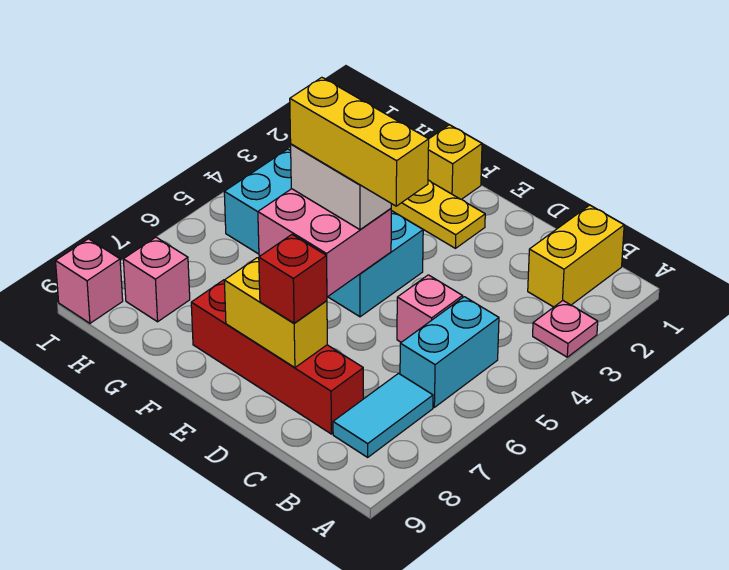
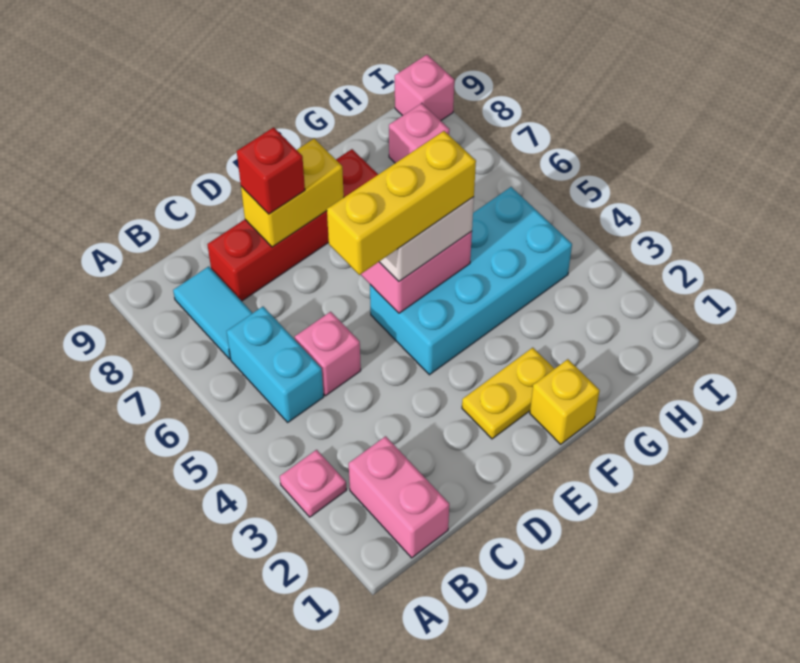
yellow brick B1:B2 level 1 -> pink brick B1:B2 level 1

